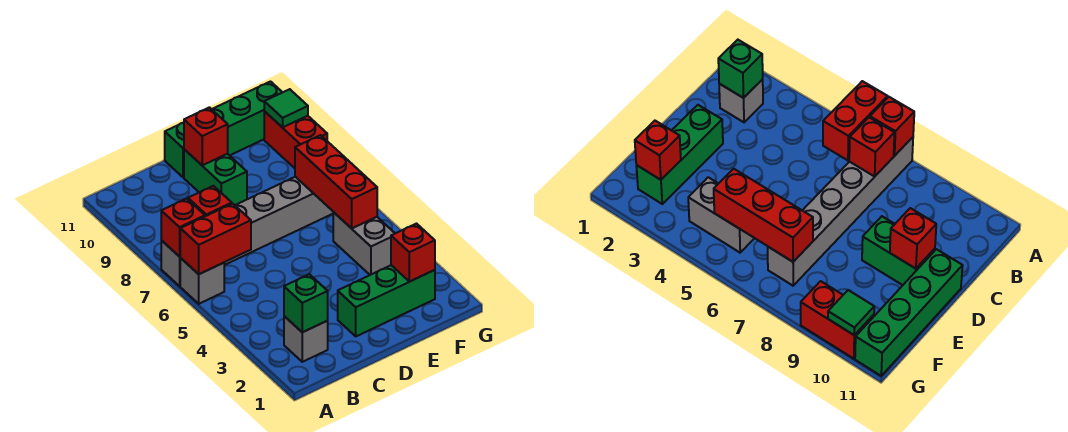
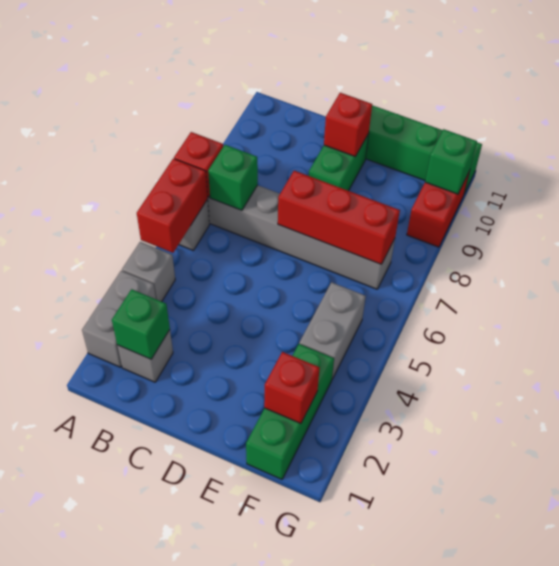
none -> grey brick A2:A3 level 1
none -> grey brick A4 level 1
red brick A6:B6 level 2 -> red brick A5:A6 level 2
red brick B7 level 2 -> green brick B7 level 2
green brick D2:F2 level 1 -> green brick F1:F3 level 1
red brick F5:F7 level 2 -> red brick D7:F7 level 2
green tile G10 level 2 -> green brick G10 level 2

